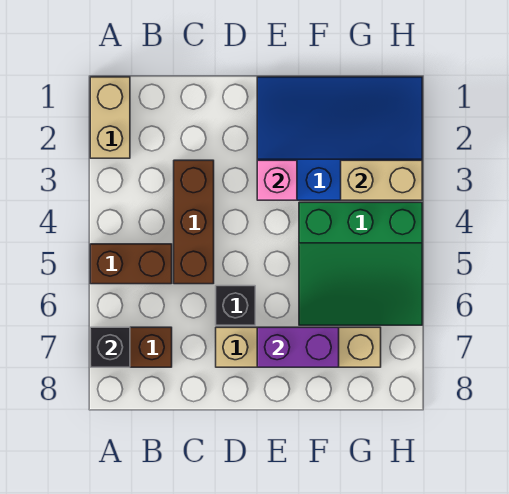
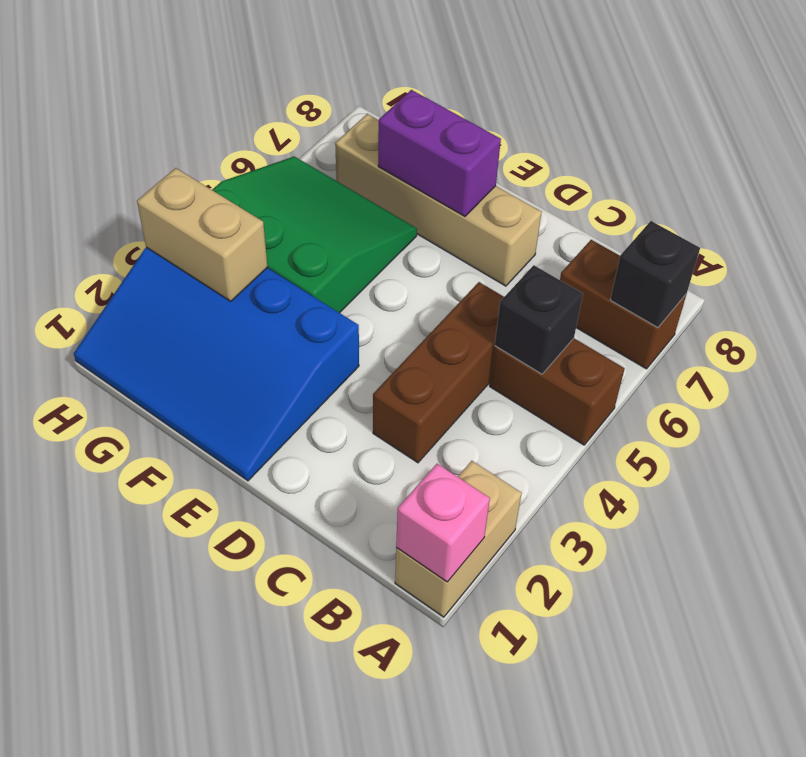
black brick D6 level 1 -> black brick B5 level 2
pink brick E3 level 2 -> pink brick A1 level 2

